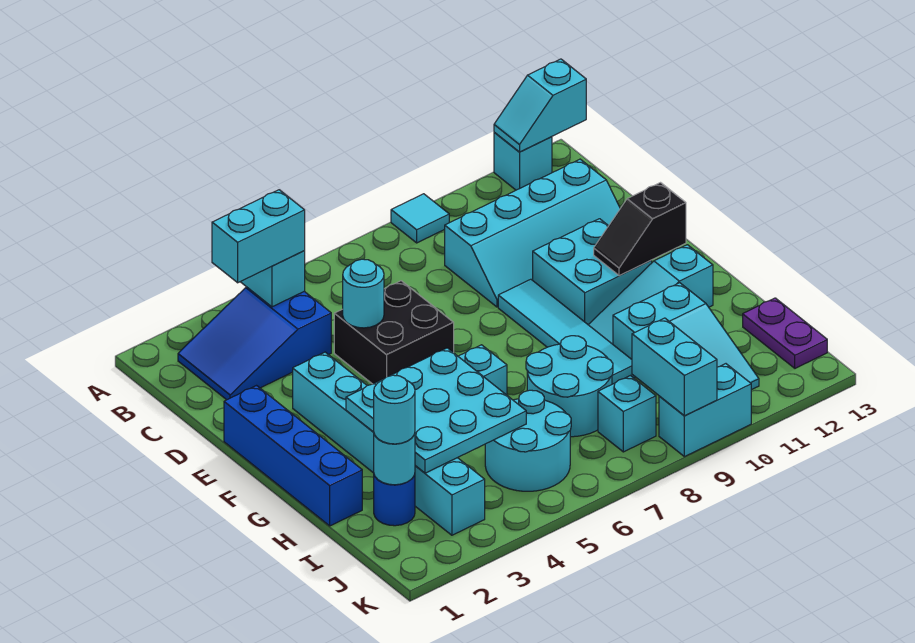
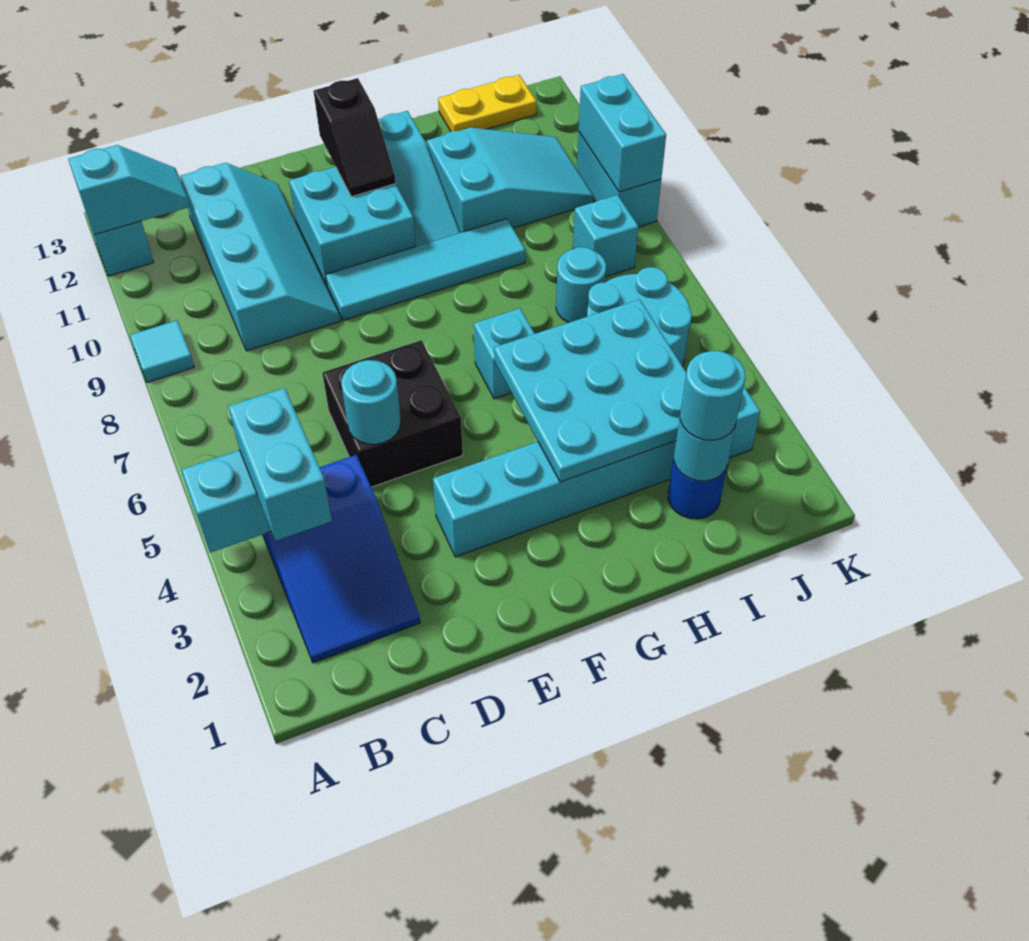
cyan slope A12:A13 level 2 top 13 -> cyan slope A12:B12 level 2 top A
blue brick E1:H1 level 1 -> none
cyan round brick H7:I8 level 1 -> cyan round brick I7 level 1
purple plate I13:J13 level 1 -> yellow plate I13:J13 level 1
cyan brick J9:K9 level 2 -> cyan brick K9:K10 level 2

